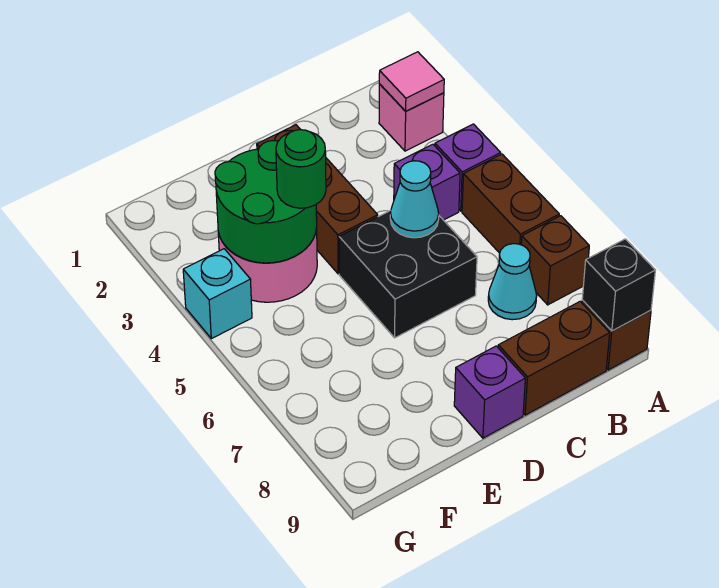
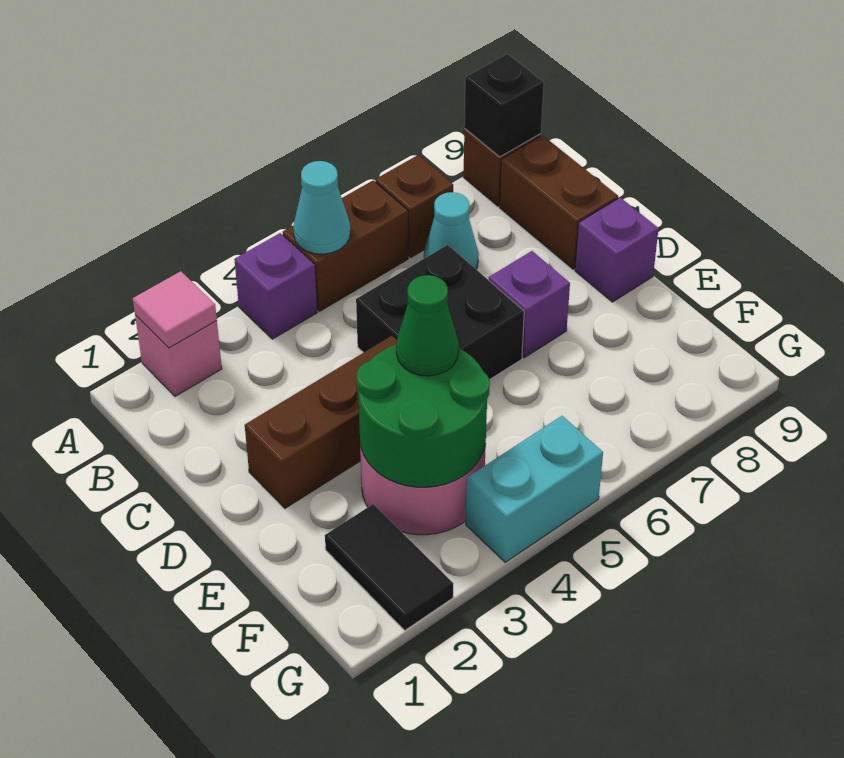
purple brick B4 level 1 -> purple brick D7 level 1
cyan cone C5 level 2 -> cyan cone A5 level 2
green round brick E4 level 3 -> green cone E4 level 3
none -> black tile F2:G2 level 1
cyan brick G4 level 1 -> cyan brick G4:G5 level 1

